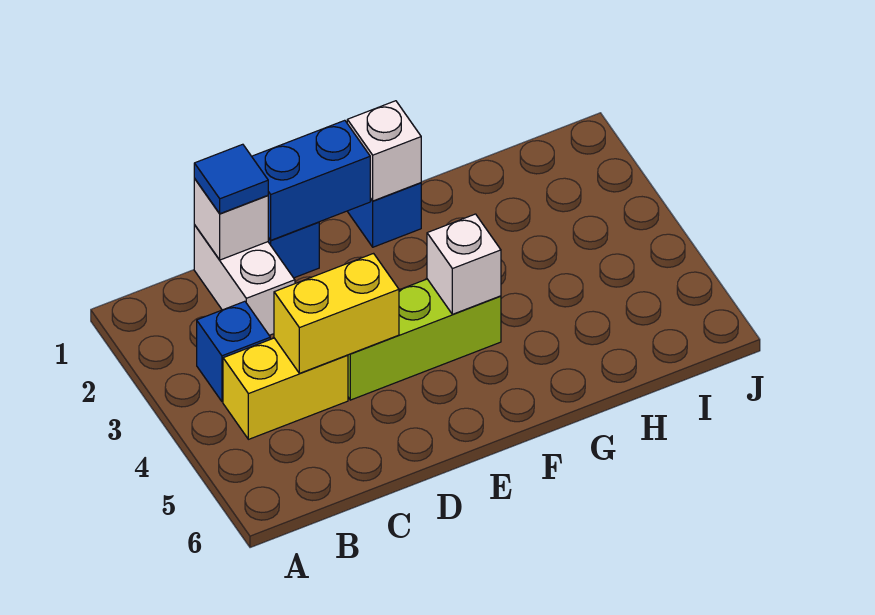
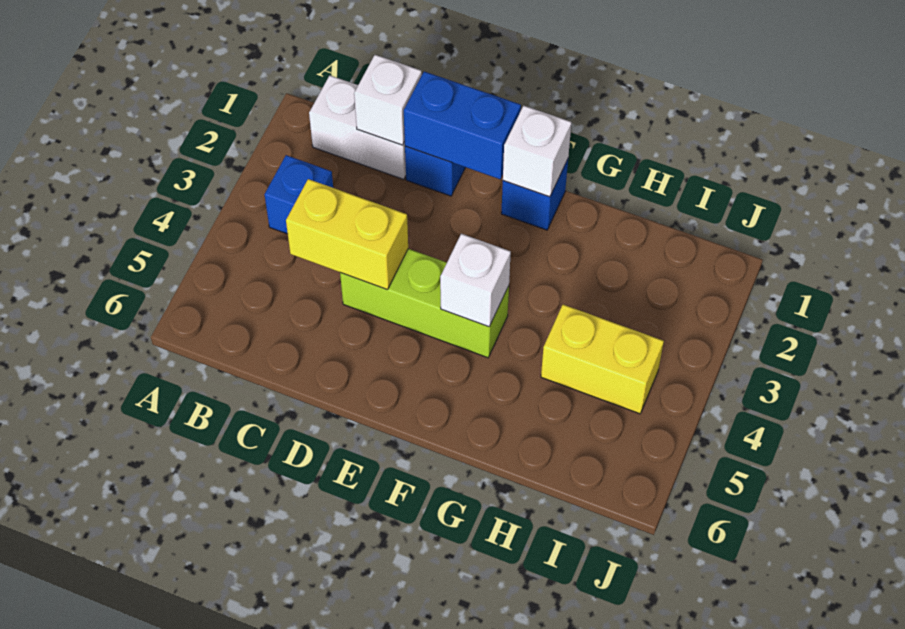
yellow brick B4:C4 level 1 -> yellow brick H4:I4 level 1
white brick C1:C2 level 1 -> white brick B1:C1 level 1
blue tile C1 level 3 -> none

